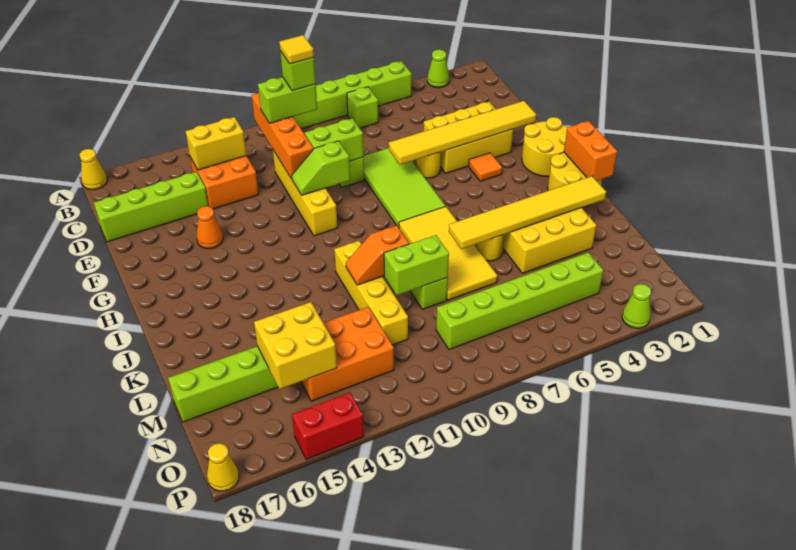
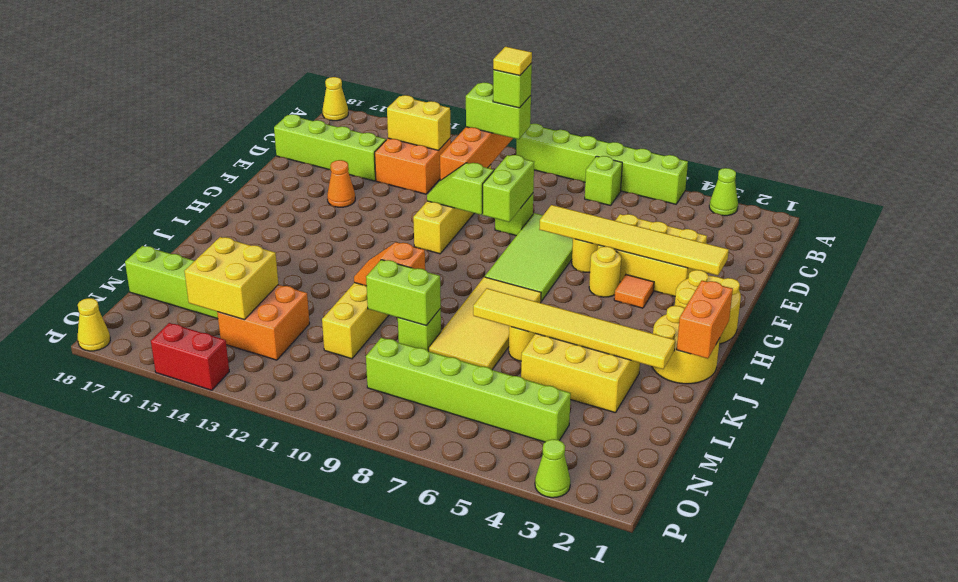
lime brick E9:E10 level 2 -> lime brick E9:F9 level 2
none -> yellow round brick G5 level 1
orange brick M12:N14 level 1 -> orange brick M13:N14 level 1

